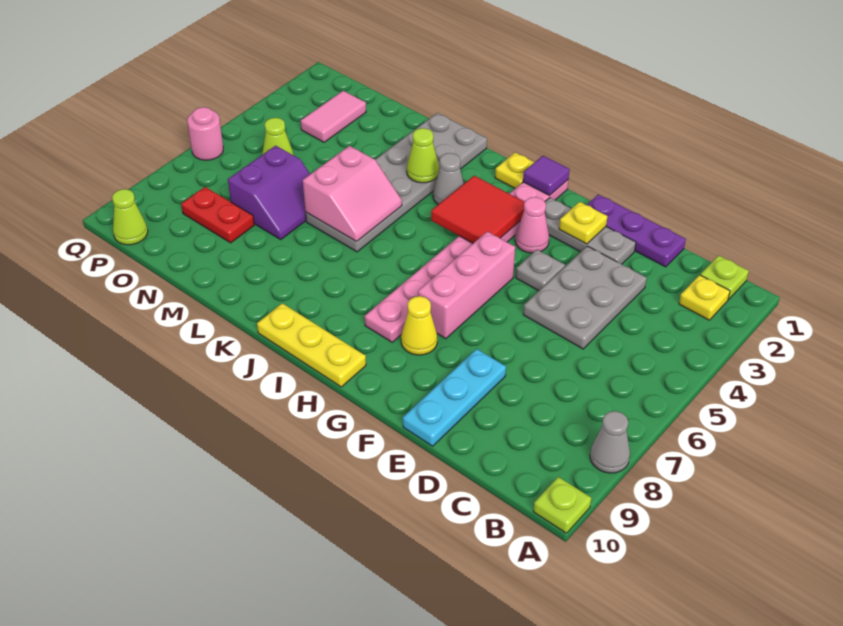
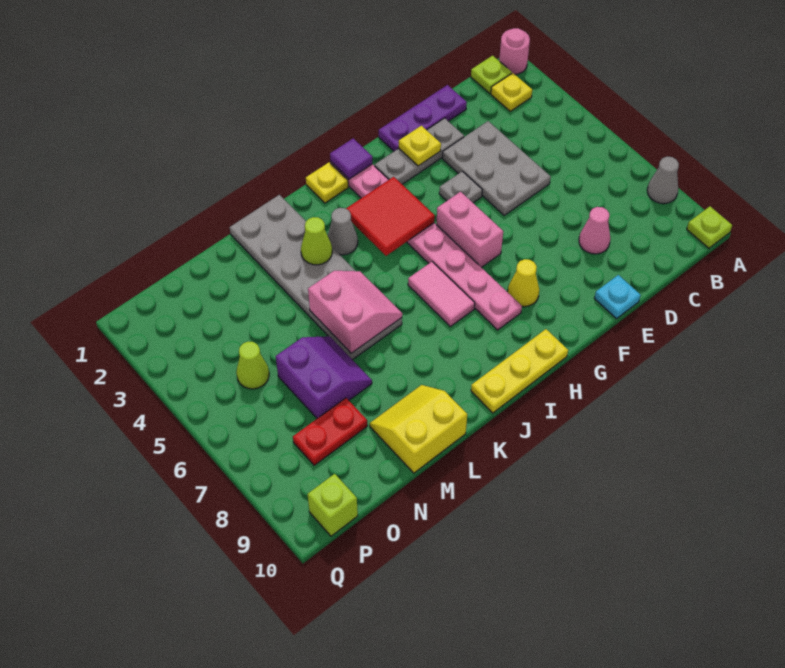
cyan plate E8:E10 level 1 -> cyan plate E10 level 1
pink cone G3 level 1 -> pink cone D8 level 1
pink brick G5:G7 level 1 -> pink brick G5:G6 level 1
none -> yellow slope L9:M10 level 1 top 10
pink tile O2:O3 level 1 -> pink tile I6:I7 level 1
lime cone P10 level 1 -> lime brick P10 level 1
pink round brick Q6 level 1 -> pink round brick A1 level 1

